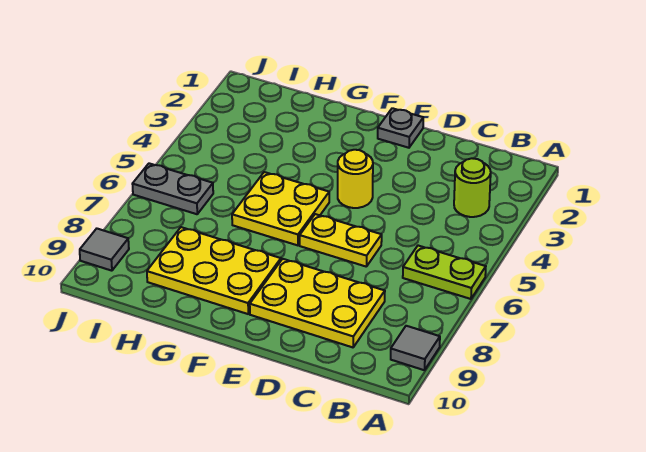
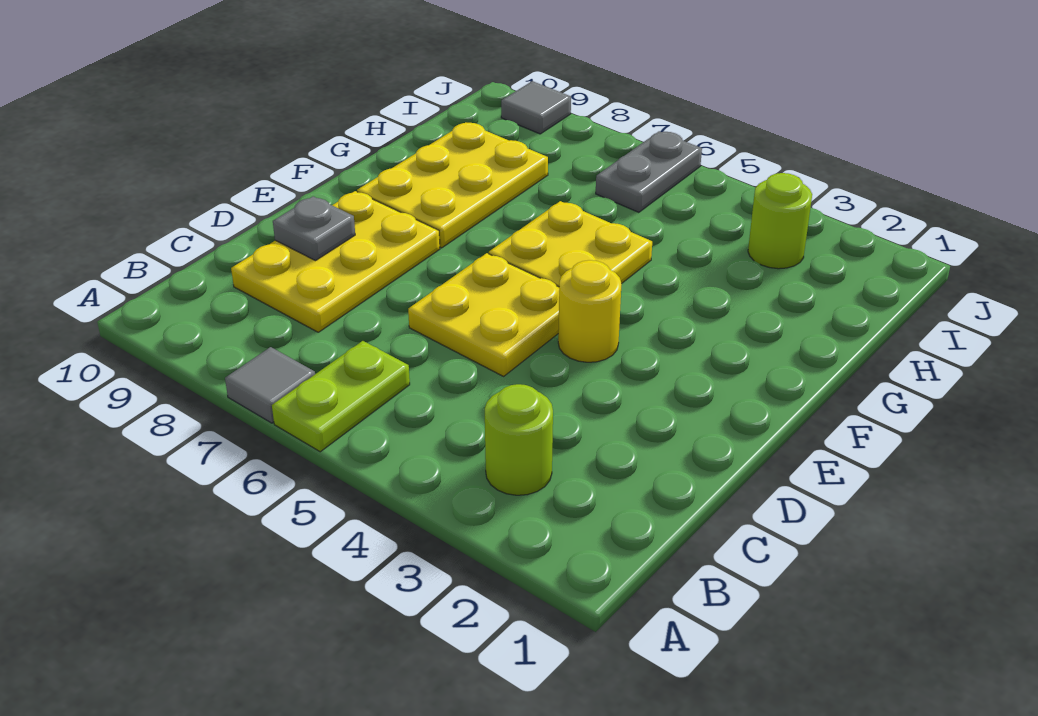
grey tile A9 level 1 -> grey tile A7 level 1
yellow plate D6:E6 level 1 -> yellow plate D5:E6 level 1
grey plate E1 level 1 -> grey plate D9 level 2
none -> lime round brick I3 level 1

